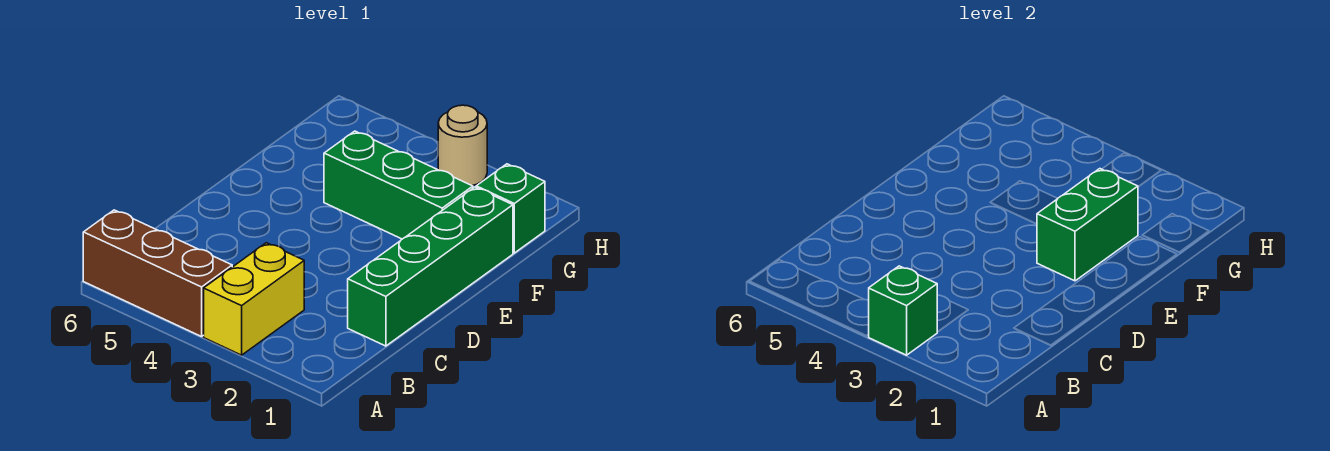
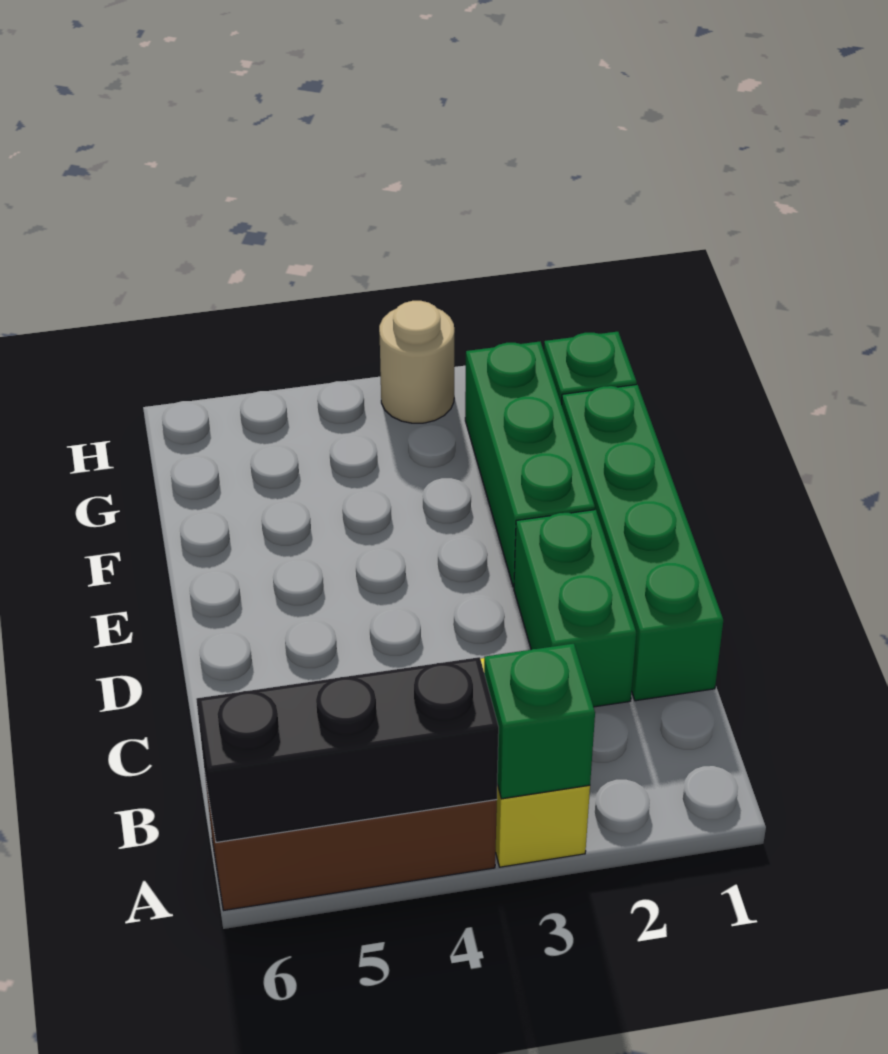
none -> black brick A4:A6 level 2
green brick E2:F2 level 2 -> green brick C2:D2 level 1
green brick F2:F4 level 1 -> green brick E2:G2 level 1

